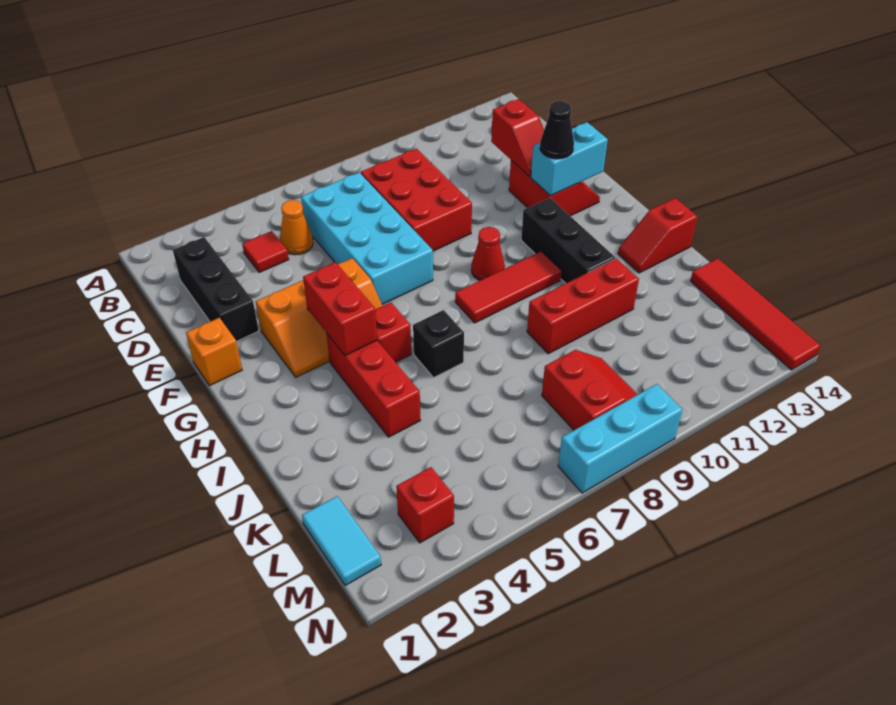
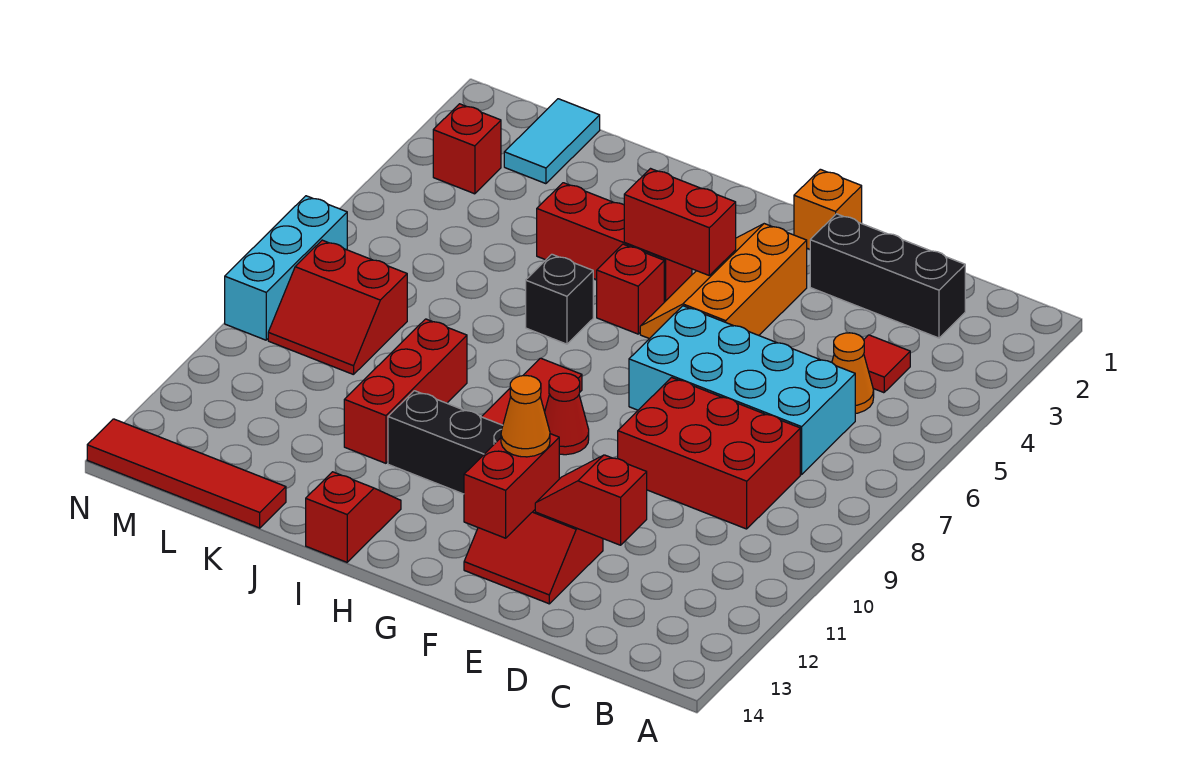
cyan brick F12:F13 level 2 -> red brick F12:F13 level 2
black cone F12 level 3 -> orange cone F12 level 3
cyan tile L1:M1 level 1 -> cyan tile L1:L2 level 1

